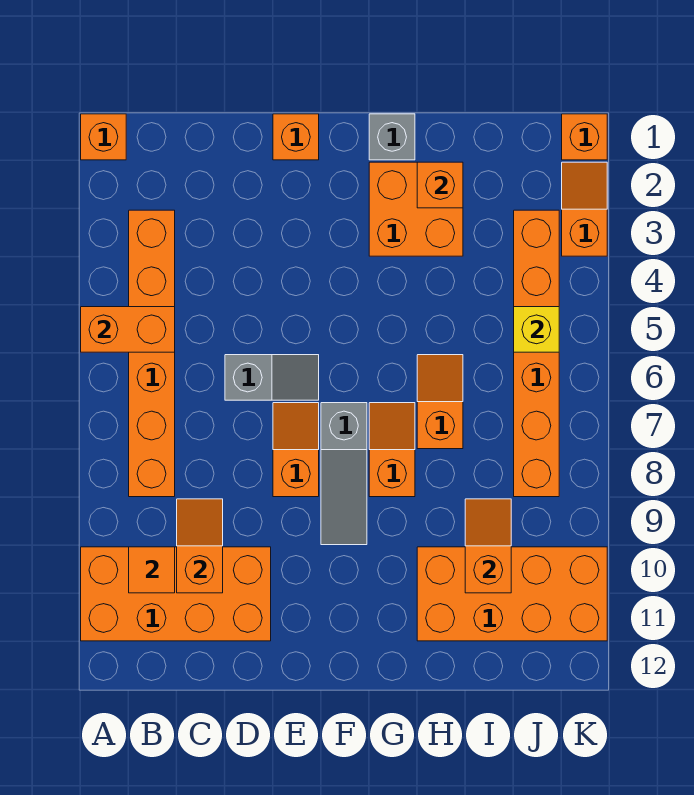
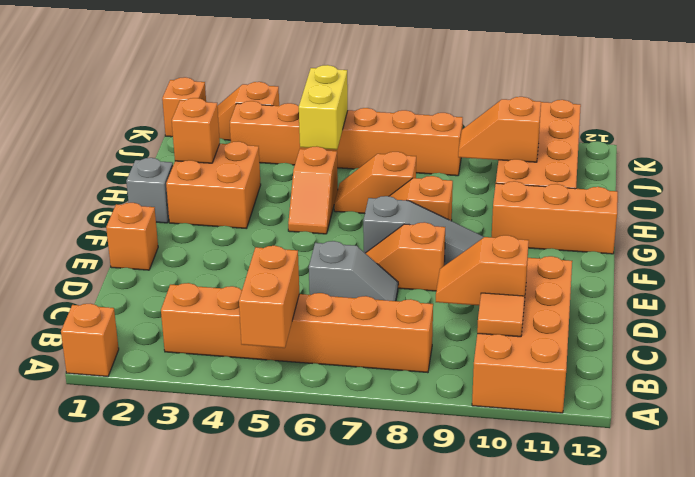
grey slope D6:E6 level 1 top D -> grey slope D6:D7 level 1 top 6
none -> orange slope G5:H5 level 1 top H
none -> orange brick G10:G12 level 1
yellow brick J5 level 2 -> yellow brick I5:J5 level 2

